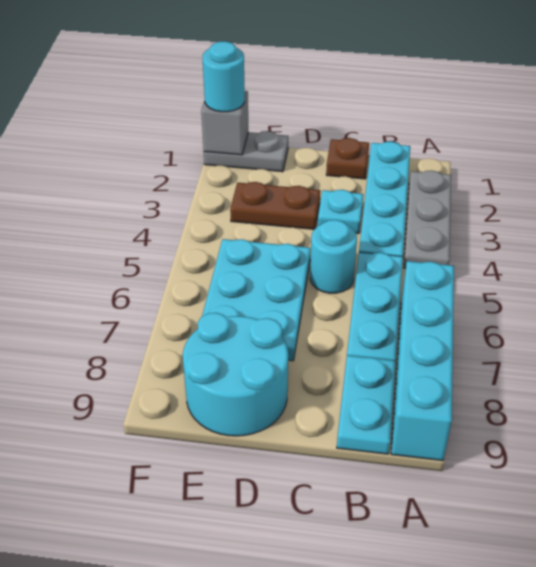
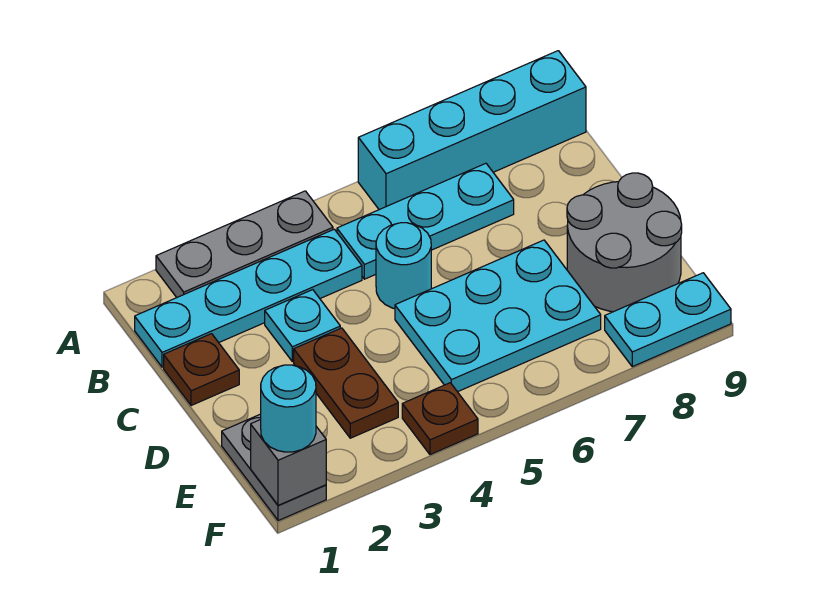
cyan plate B8:B9 level 1 -> cyan plate F8:F9 level 1
cyan round brick D8:E9 level 1 -> grey round brick D8:E9 level 1
none -> brown plate F4 level 1

